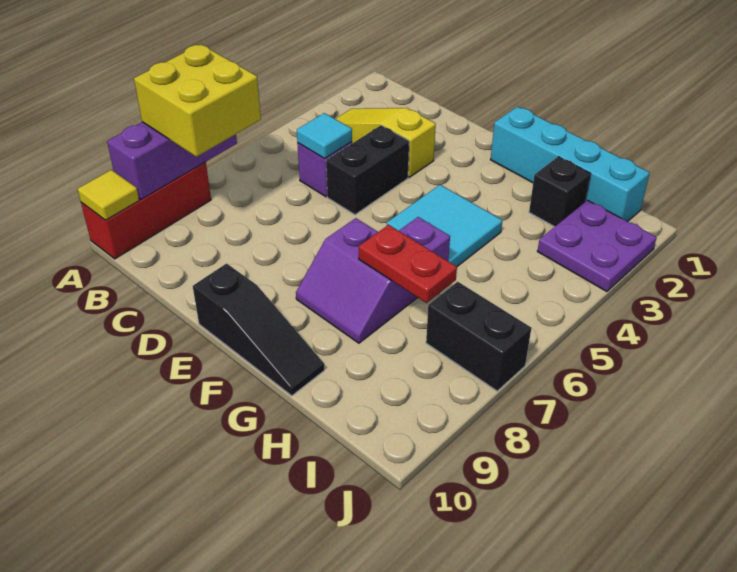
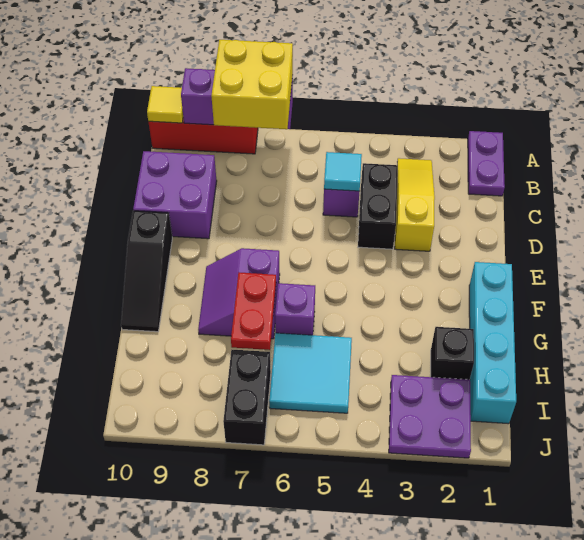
none -> purple plate A1:B1 level 1
none -> purple brick C9:D10 level 1
black brick D4:D5 level 1 -> black brick C4:D4 level 1
cyan tile F4:G5 level 1 -> cyan tile H5:I6 level 1

